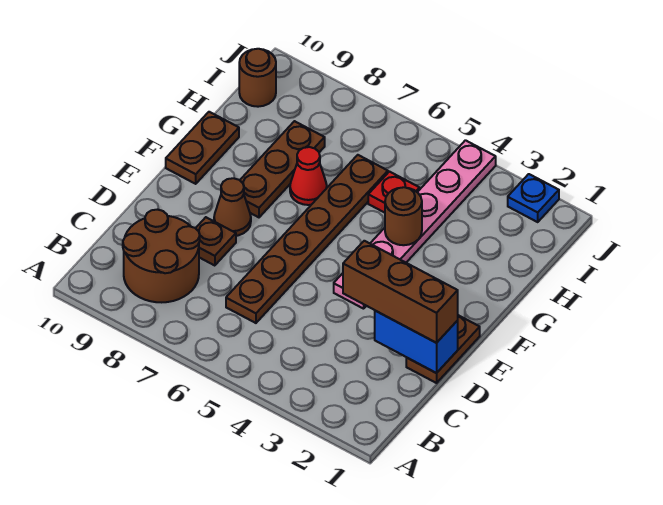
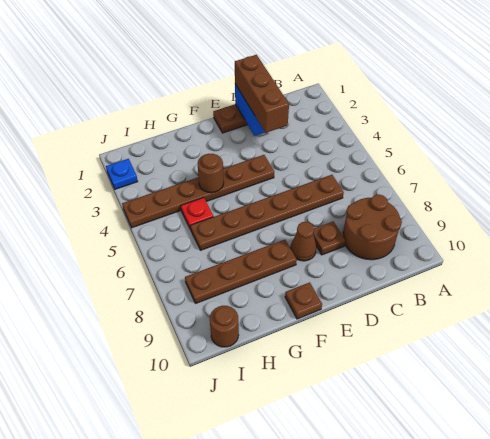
pink plate E4:J4 level 1 -> brown plate E4:J4 level 1
brown plate F8:H8 level 1 -> brown plate F8:I8 level 1
brown plate F10:G10 level 1 -> brown plate F10 level 1
red cone G7 level 1 -> none

